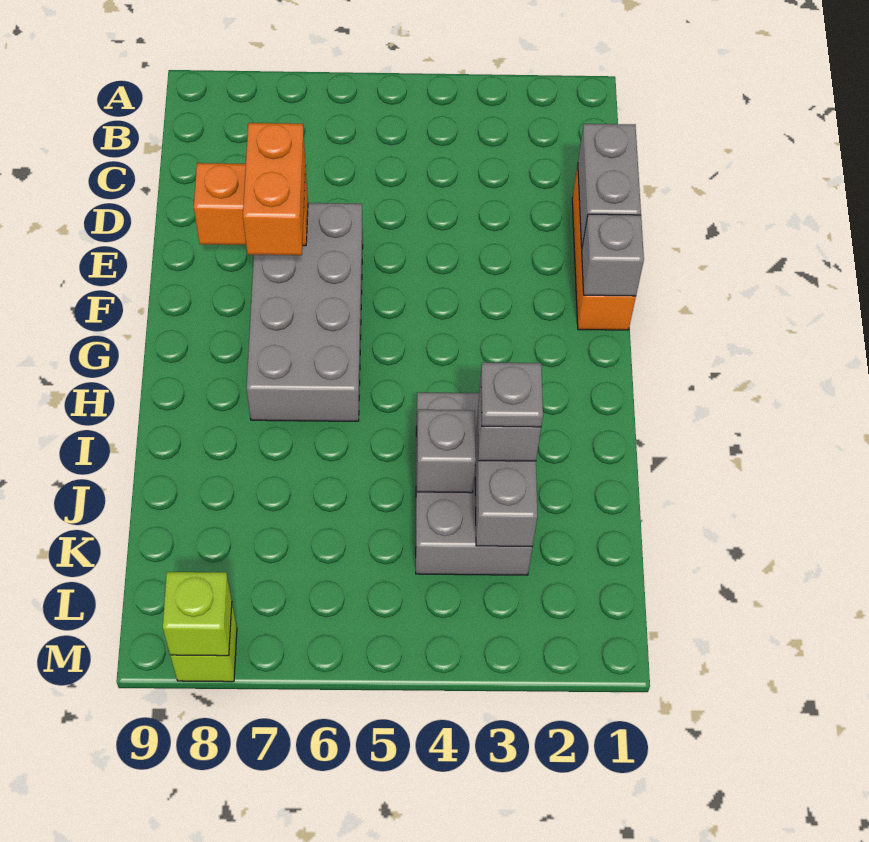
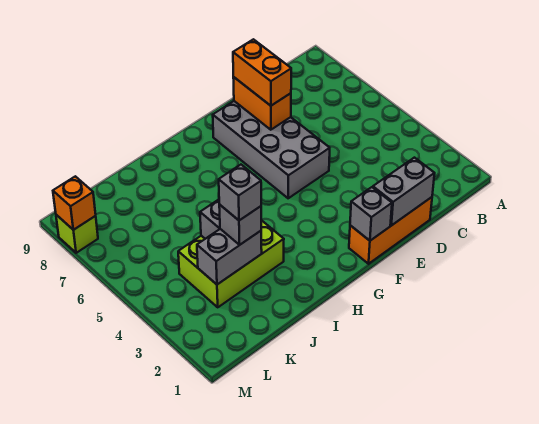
grey brick E6:H7 level 1 -> grey brick E5:F8 level 1
orange brick E7:F7 level 3 -> orange brick E7:E8 level 3
grey brick I3:K4 level 1 -> lime brick I3:K4 level 1
grey plate J3 level 4 -> grey brick J3 level 4
lime brick M8 level 2 -> orange brick M8 level 2

